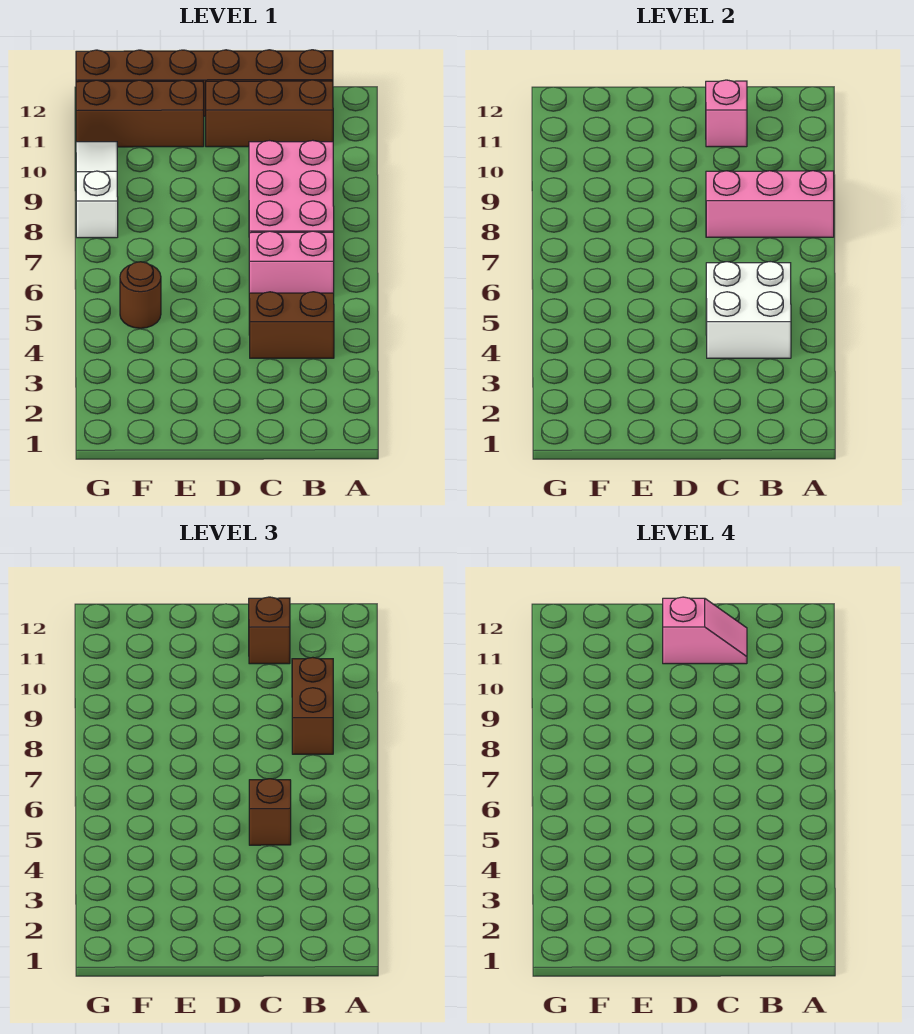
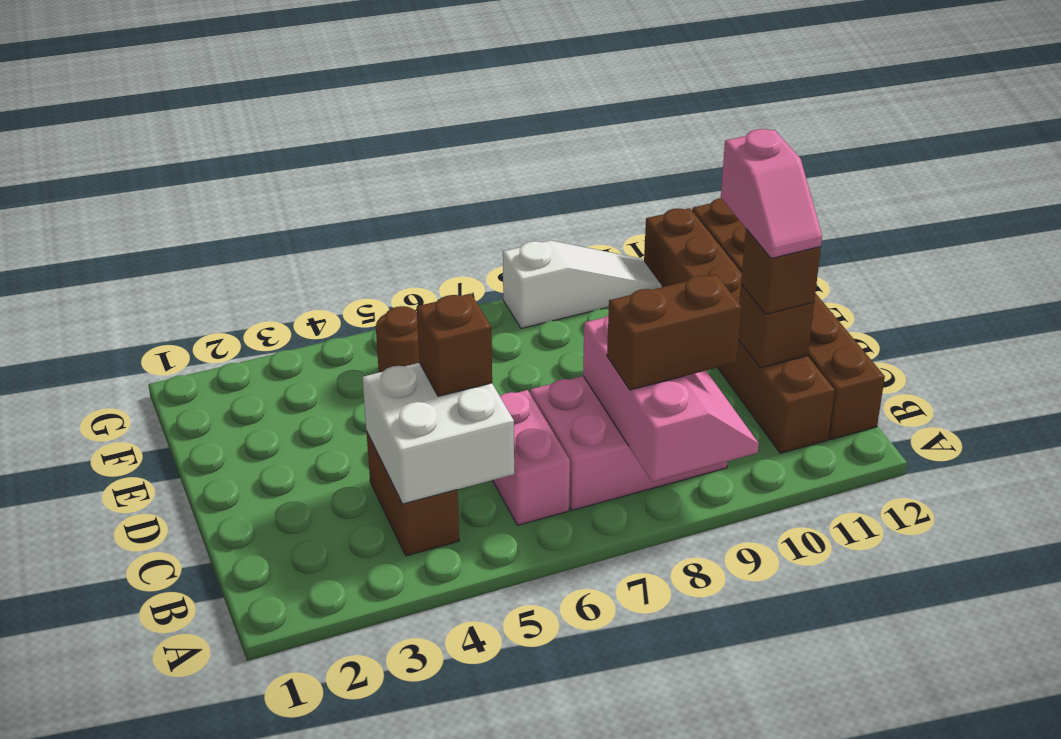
pink brick C11 level 2 -> brown brick C11 level 2

